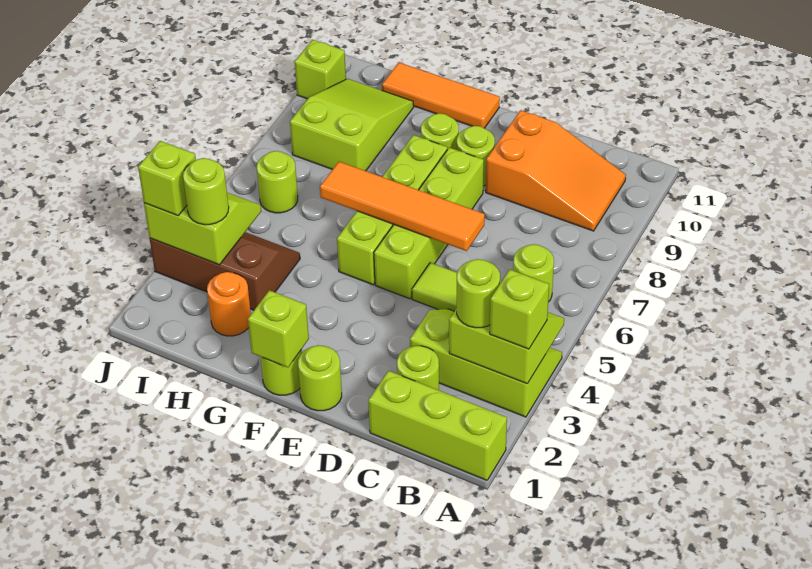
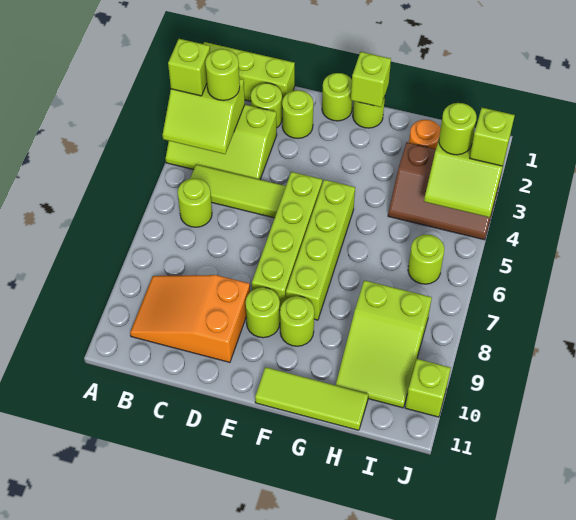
none -> lime round brick D2 level 1
orange tile D6:G6 level 2 -> none
orange tile F11:H11 level 1 -> lime tile F11:H11 level 1

